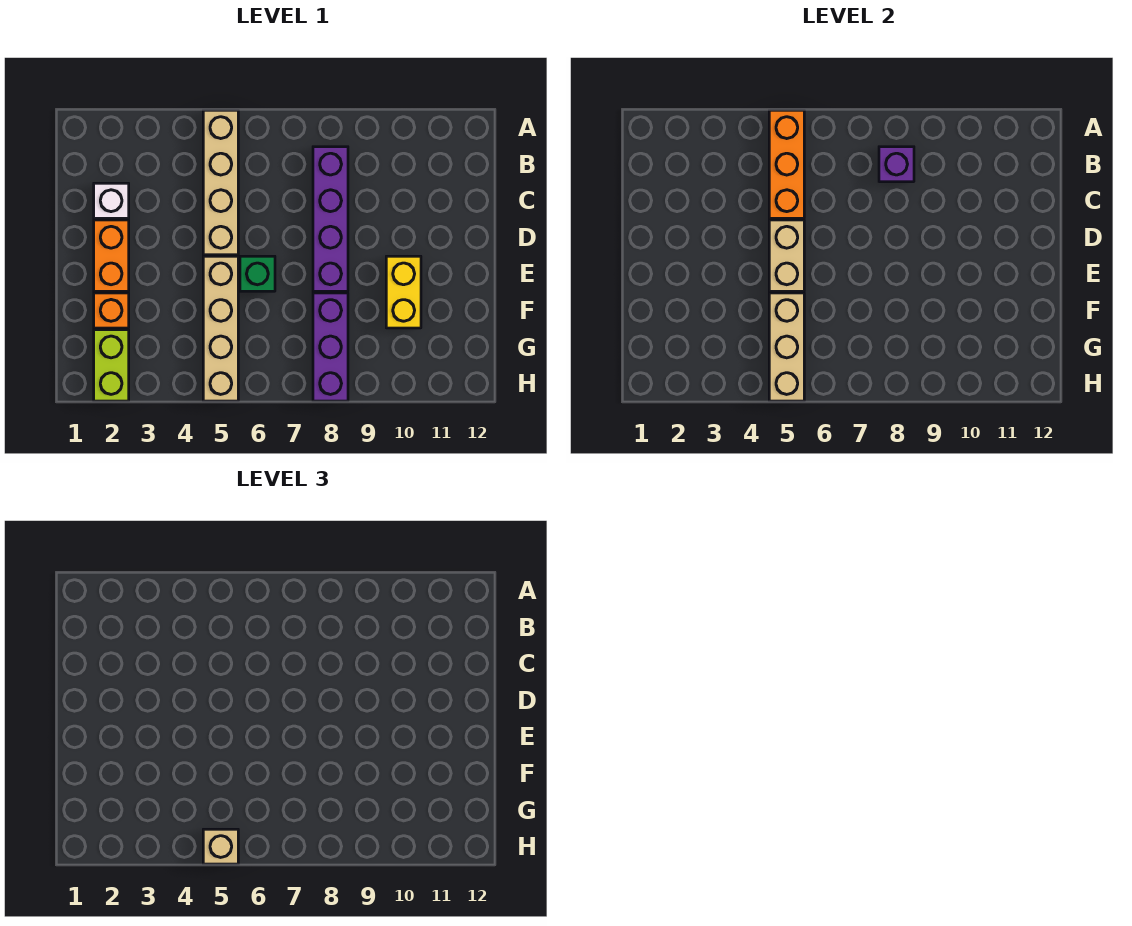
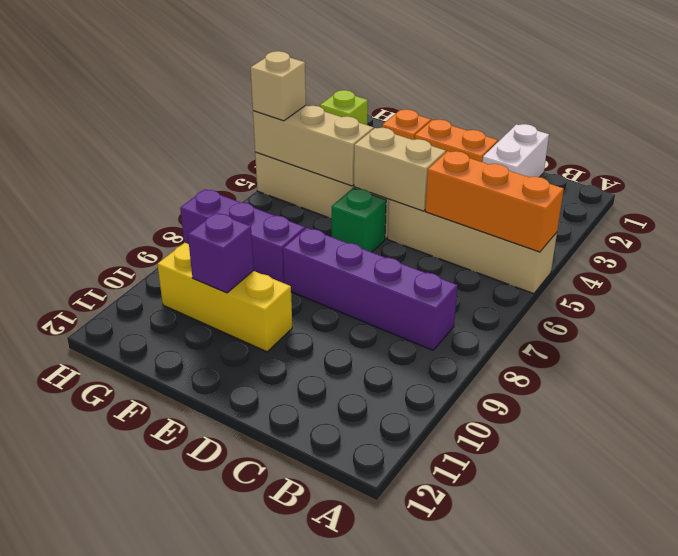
purple brick B8 level 2 -> purple brick F10 level 2
white brick C2 level 1 -> white brick C1:C2 level 1
yellow brick E10:F10 level 1 -> yellow brick E10:G10 level 1
lime brick G2:H2 level 1 -> lime brick H2 level 1

